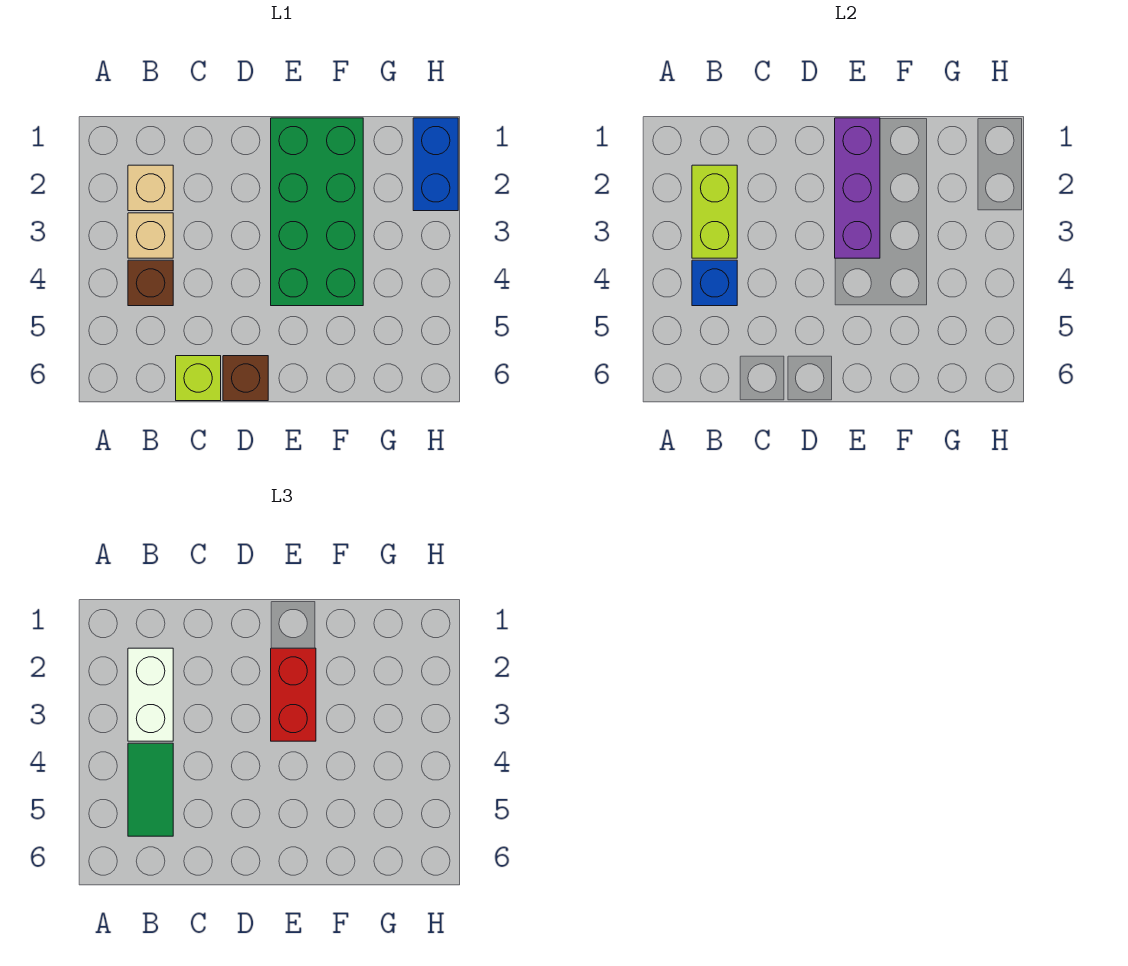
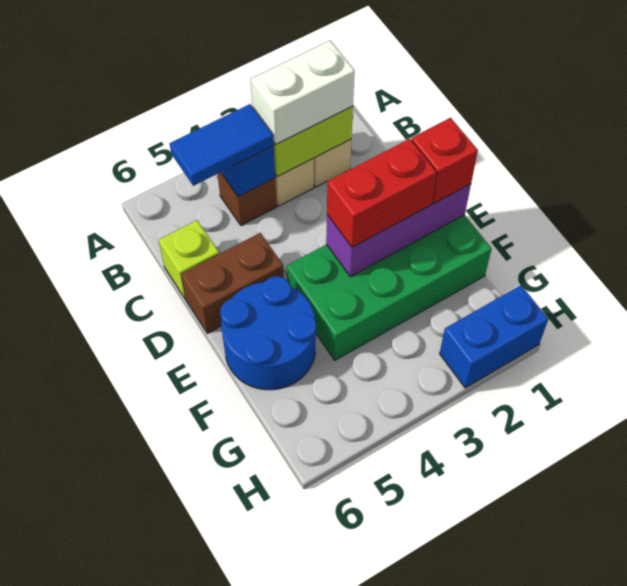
green tile B4:B5 level 3 -> blue tile B4:B5 level 3
brown brick D6 level 1 -> brown brick D5:D6 level 1
none -> red brick E1 level 3
none -> blue round brick E5:F6 level 1

